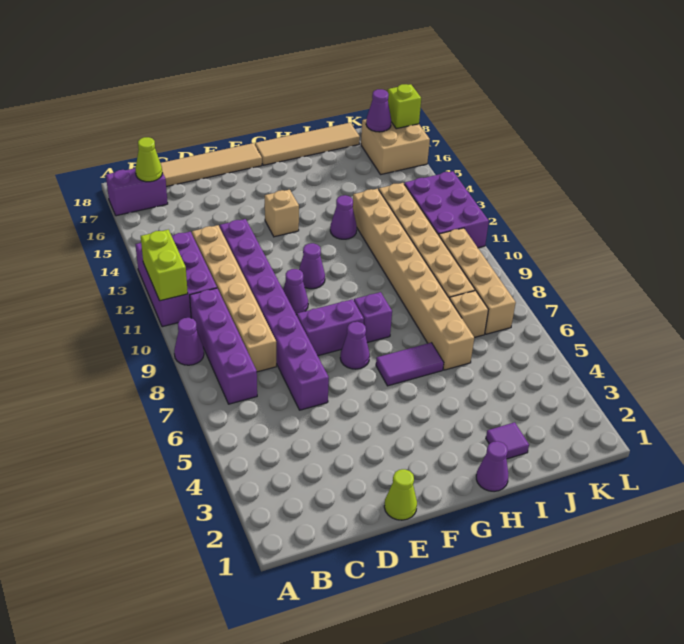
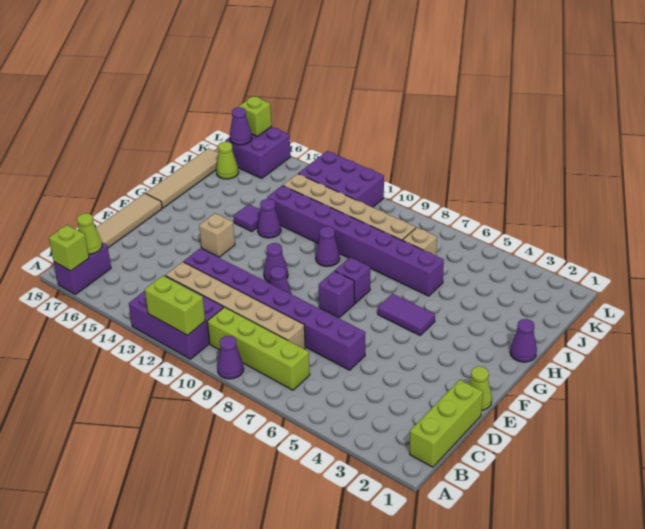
none -> lime brick A17 level 2
none -> lime brick B1:D1 level 1
purple brick B7:B10 level 1 -> lime brick B7:B10 level 1
purple brick E8:F8 level 1 -> purple brick F8 level 1
purple cone F7 level 1 -> purple cone H10 level 1
purple tile G6:H6 level 1 -> purple tile G5:G6 level 1
purple tile I2 level 1 -> purple tile H14 level 1
tan brick I6:I13 level 1 -> purple brick I6:I13 level 1
none -> lime cone J17 level 1
tan brick K7:K10 level 1 -> none
tan brick K16:L17 level 1 -> purple brick K16:L17 level 1

